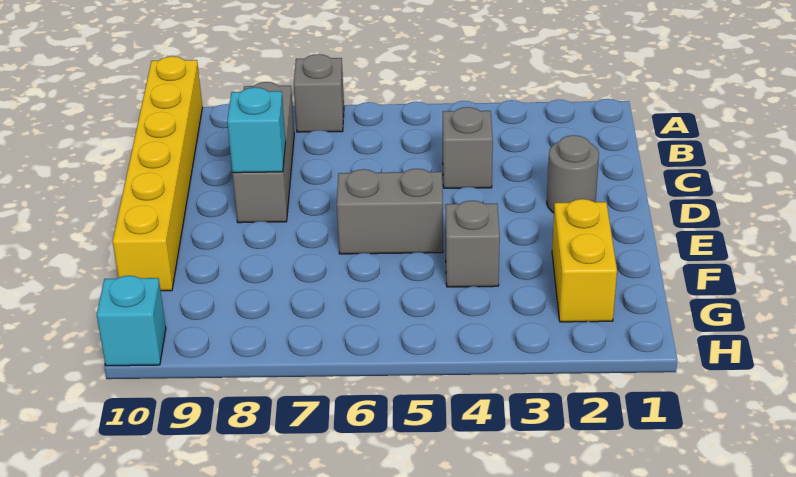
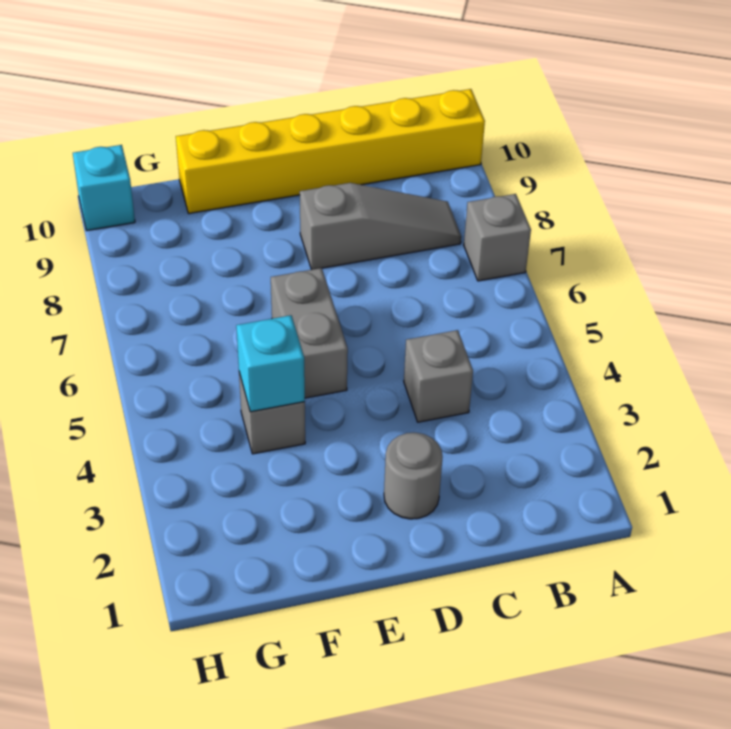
grey brick B8:D8 level 1 -> grey slope B8:D8 level 1 top D
cyan brick D8 level 2 -> cyan brick F4 level 2
yellow brick F2:G2 level 1 -> none

